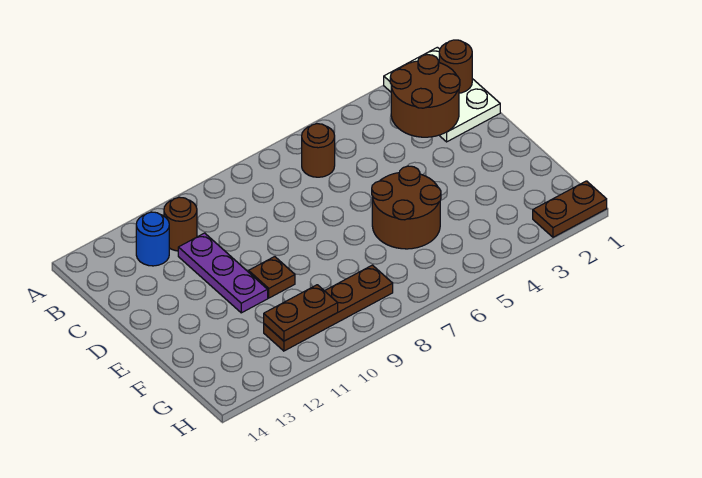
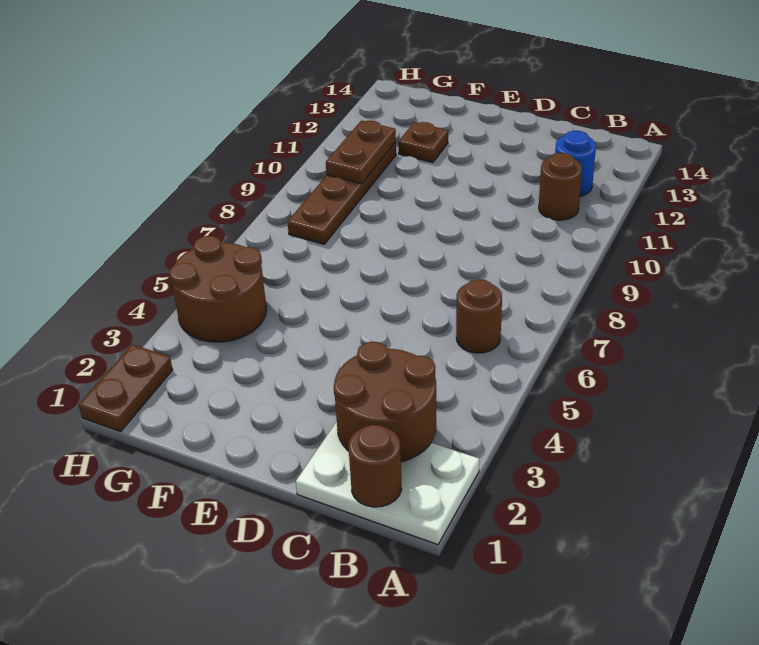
purple plate C11:E11 level 1 -> none
brown round brick E5:F6 level 1 -> brown round brick G4:H5 level 1
brown plate E10 level 1 -> brown plate F12 level 1

